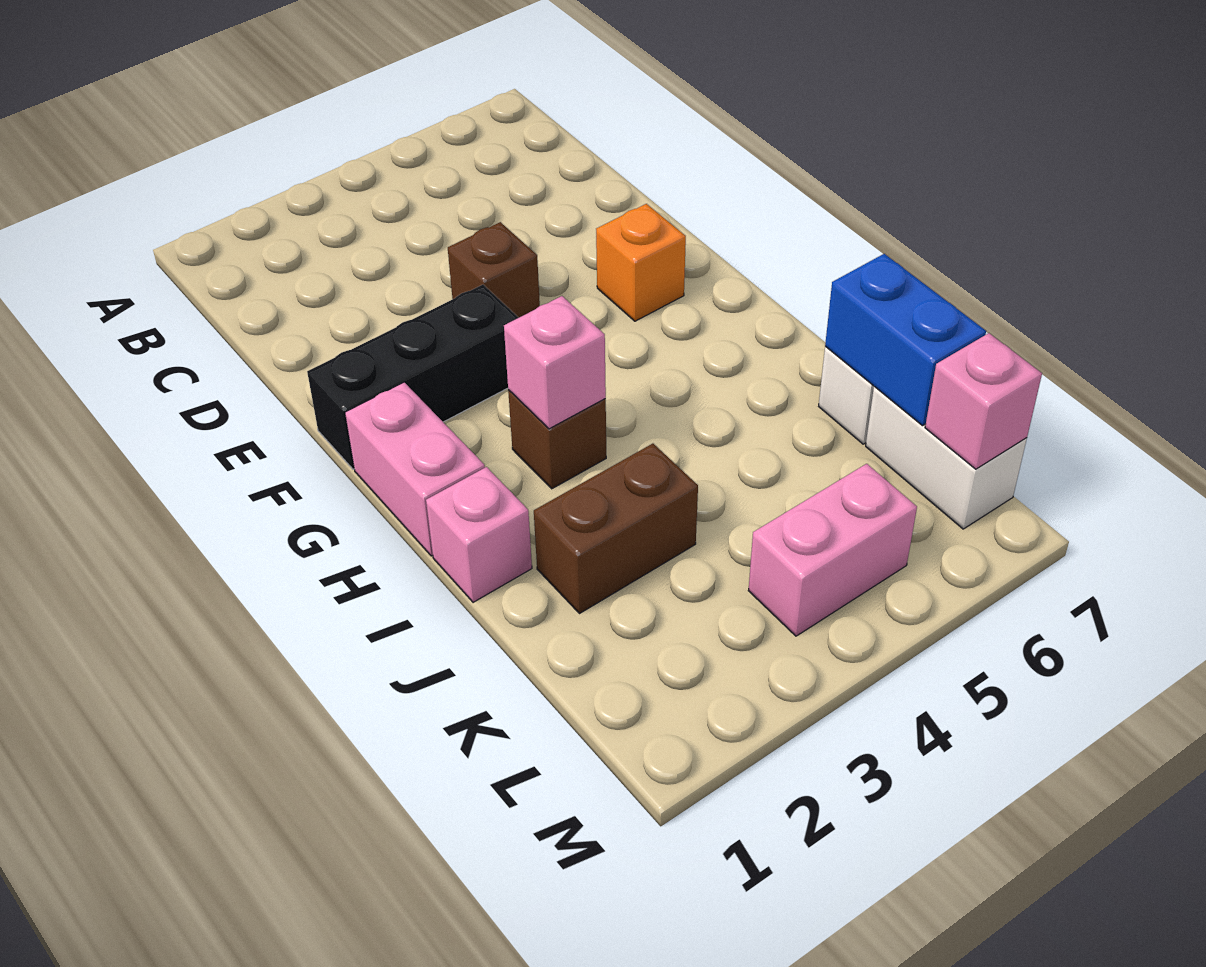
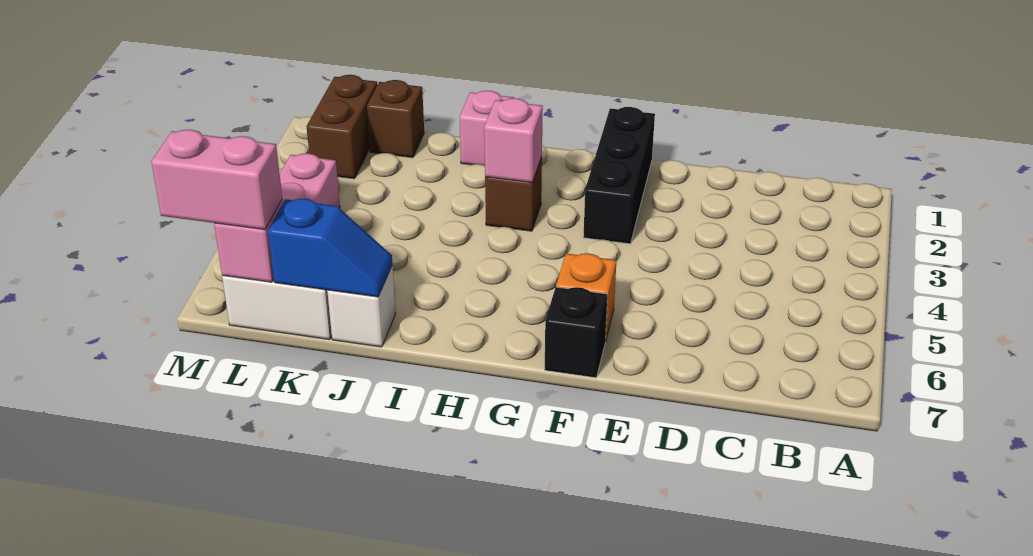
brown brick E4 level 1 -> brown brick K1 level 1
none -> black brick F7 level 1
pink brick G1:H1 level 1 -> pink brick L7:M7 level 3
brown brick J2:J3 level 1 -> brown brick L1:L2 level 1
blue brick J7:K7 level 2 -> blue slope J7:K7 level 2 top K

